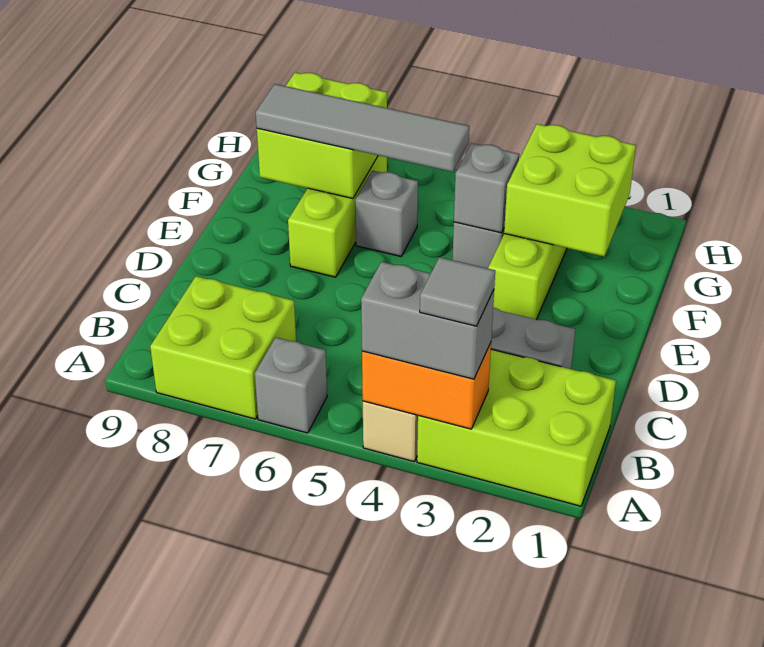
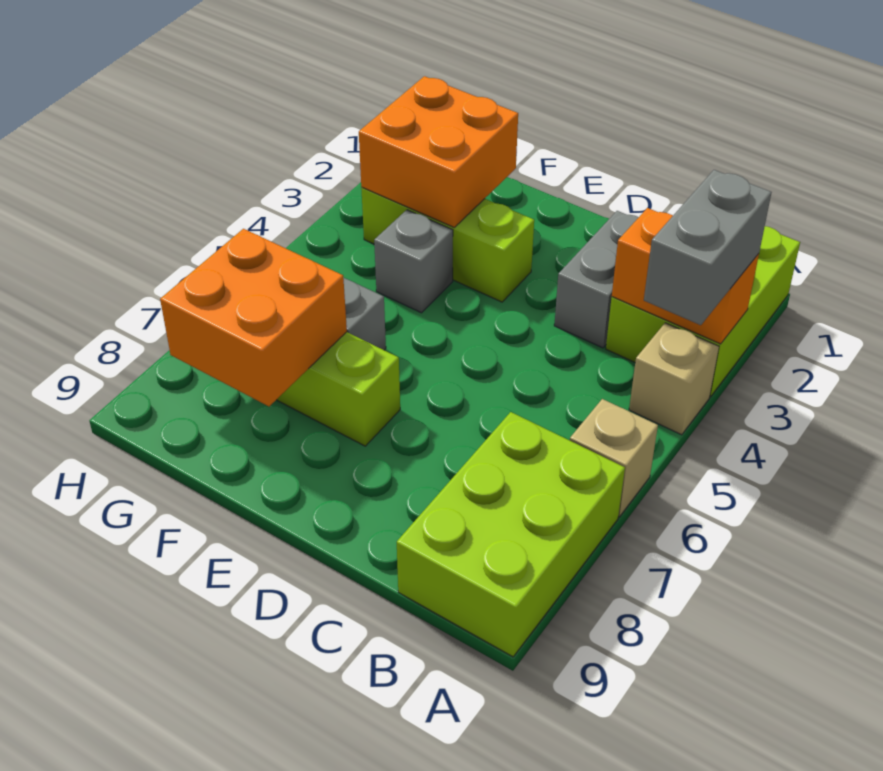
orange brick A3:A4 level 2 -> orange brick A3:B3 level 2
grey tile A3 level 4 -> none
grey brick A6 level 1 -> tan brick A6 level 1
lime brick A7:B8 level 1 -> lime brick A7:B9 level 1
lime brick F2:G3 level 2 -> orange brick F2:G3 level 2
grey brick F4 level 2 -> none
grey tile F5:F8 level 3 -> none
lime brick F7:G8 level 2 -> orange brick F7:G8 level 2

